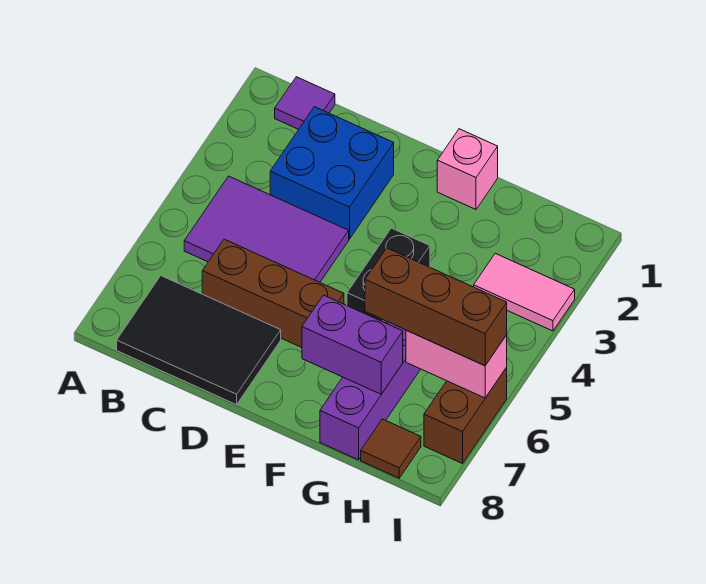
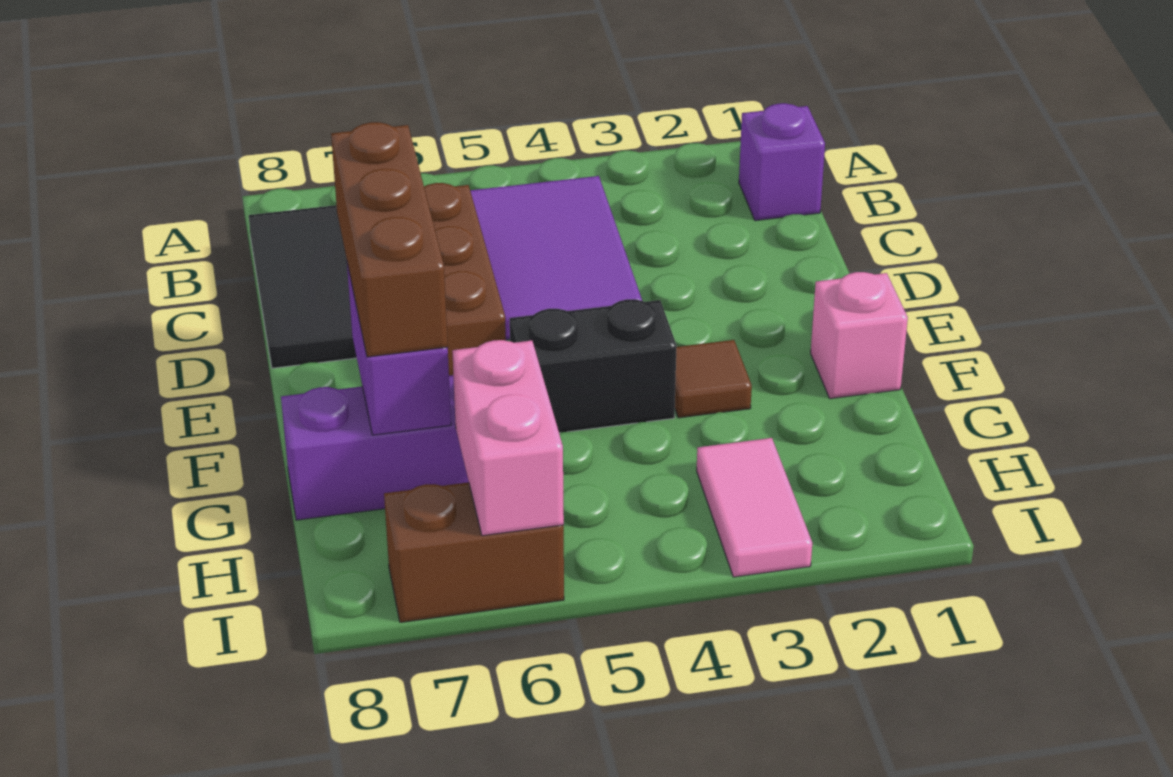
purple tile B1 level 1 -> purple brick B1 level 1
blue brick C2:D3 level 1 -> none
brown brick G6:I6 level 3 -> brown brick E7:G7 level 3
brown tile H8 level 1 -> brown tile F3 level 1

